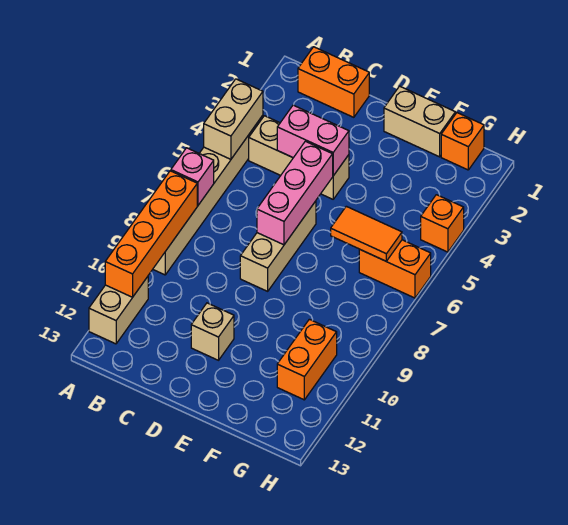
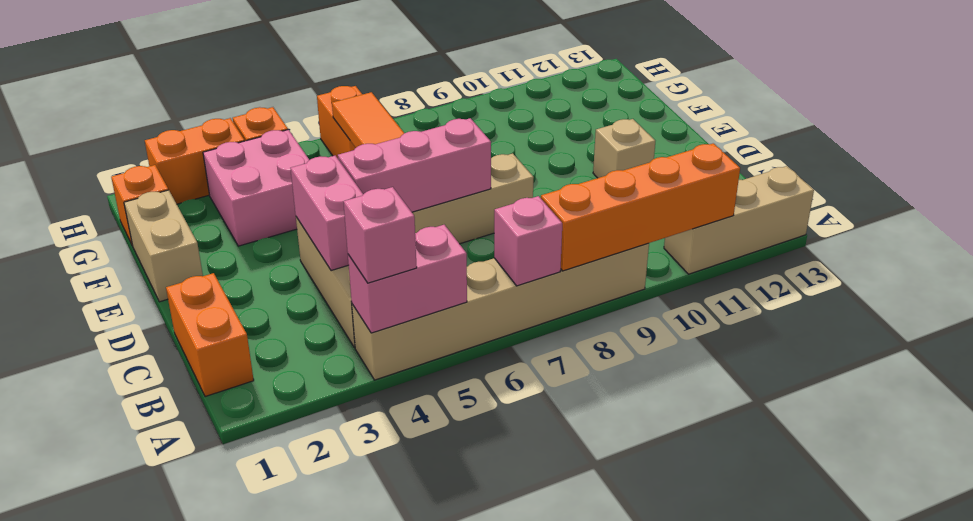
tan brick A4:A5 level 2 -> pink brick A4:A5 level 2
none -> pink brick A4 level 3
tan brick A11:A12 level 1 -> tan brick A11:A13 level 1
none -> pink brick F3:G4 level 1
orange brick G10:G11 level 1 -> orange brick H2:H3 level 1

